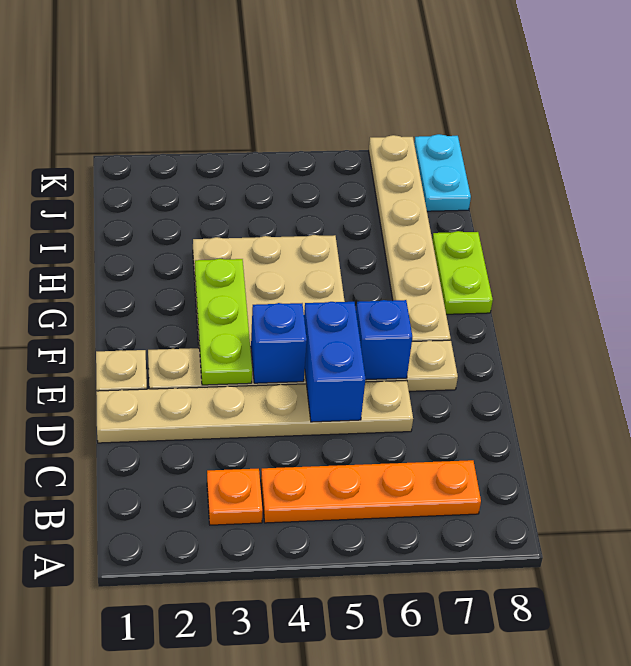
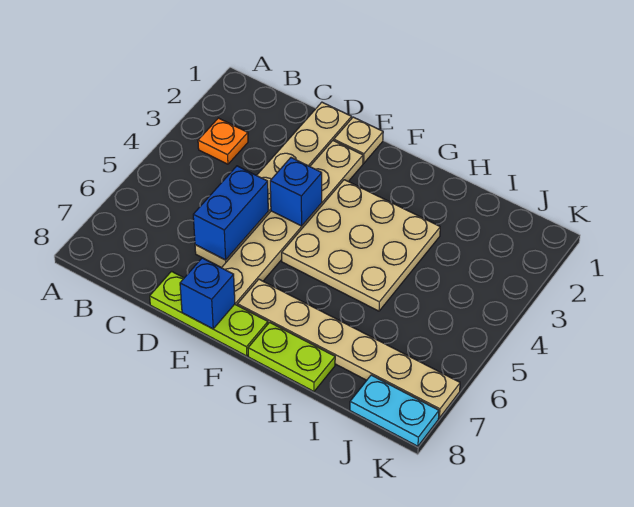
orange plate B4:B7 level 1 -> none
blue brick D5:E5 level 2 -> blue brick D5:D6 level 2
lime plate E3:G3 level 2 -> lime plate D8:F8 level 1
blue brick E6 level 2 -> blue brick E8 level 2

